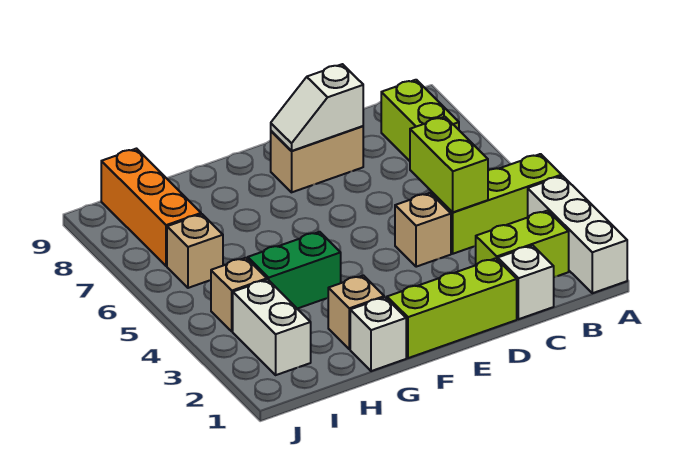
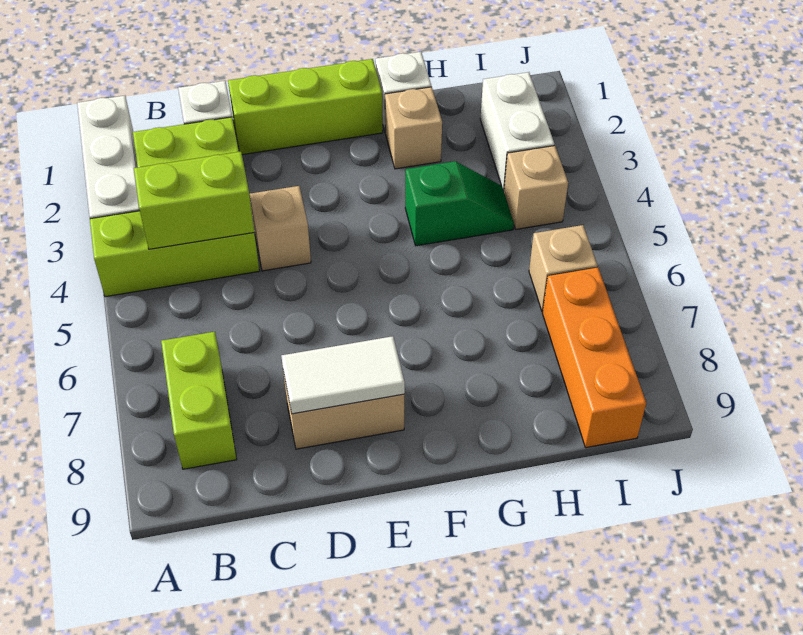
lime brick C4:C5 level 2 -> lime brick B4:C4 level 2
white slope D8:E8 level 2 top D -> white tile D8:E8 level 2
green brick G4:H4 level 1 -> green slope G4:H4 level 1 top G

